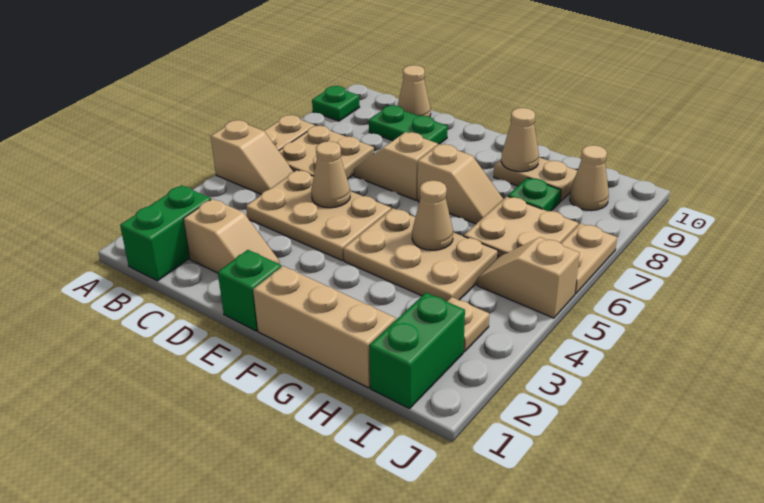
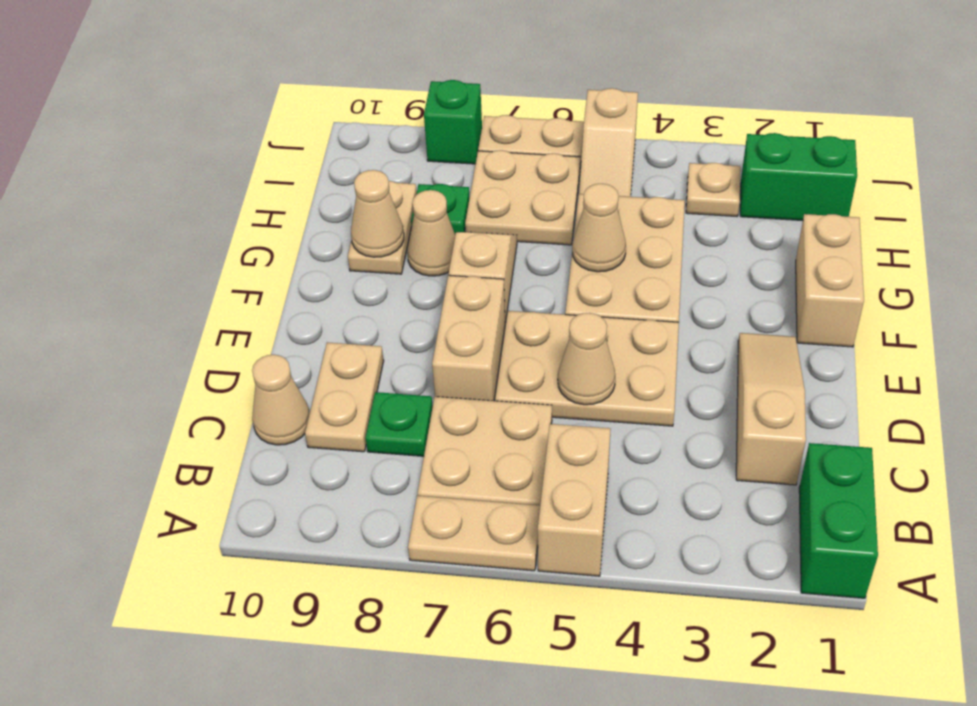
tan slope A5:B5 level 1 top A -> tan brick A5:B5 level 1
green plate A9 level 1 -> green plate C8 level 1
green brick B1:B2 level 1 -> green brick A1:B1 level 1
tan slope C2:D2 level 1 top C -> tan slope C2:E2 level 1 top C
tan plate C4:E5 level 1 -> tan plate D4:E6 level 1
green plate C9:D9 level 1 -> tan plate C9:D9 level 1
tan slope D7:E7 level 1 top E -> tan brick D7:E7 level 1
green brick E1 level 1 -> green brick J8 level 1
tan brick F1:H1 level 1 -> tan brick F1:G1 level 1
tan cone I9 level 1 -> tan cone G8 level 1

